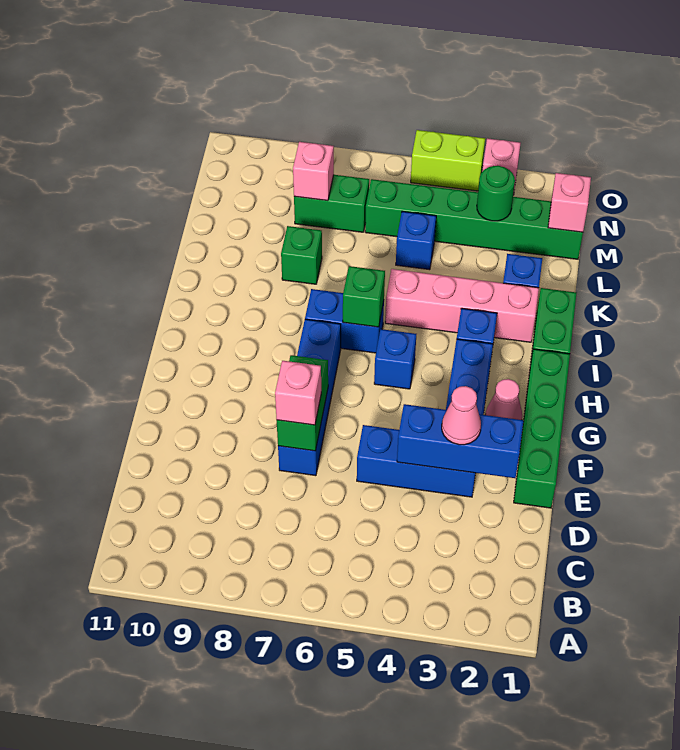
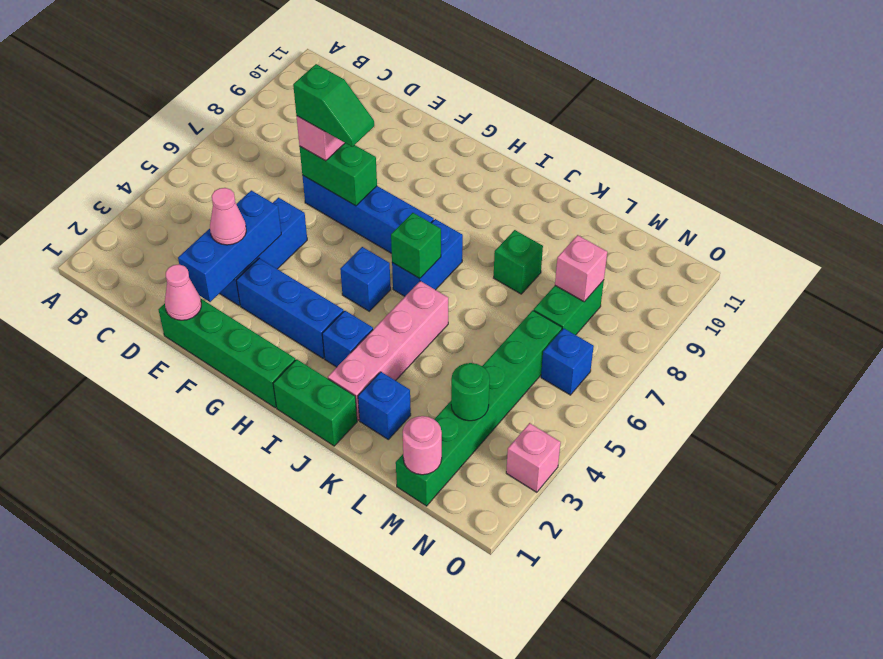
none -> green slope E7:F7 level 4 top E
pink cone G2 level 1 -> pink cone E1 level 2
blue brick L5 level 1 -> blue brick N6 level 1
pink brick M1 level 2 -> pink round brick M1 level 2
lime brick O4:O5 level 1 -> none

